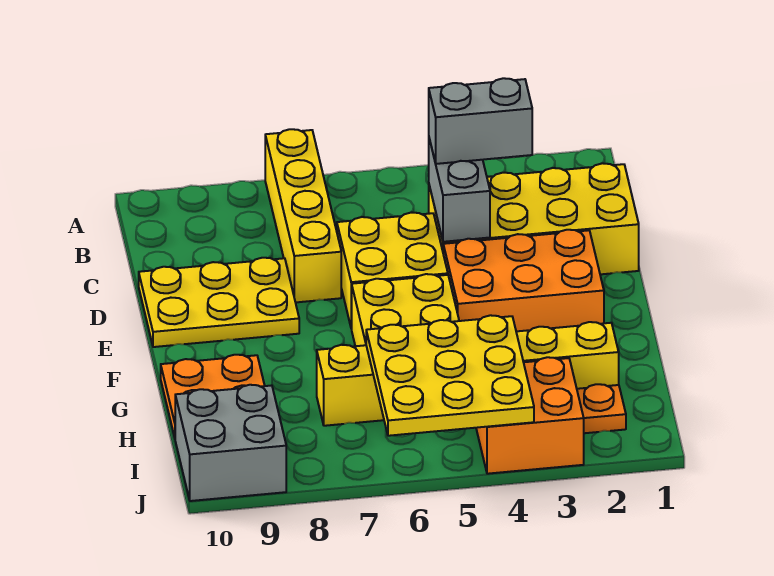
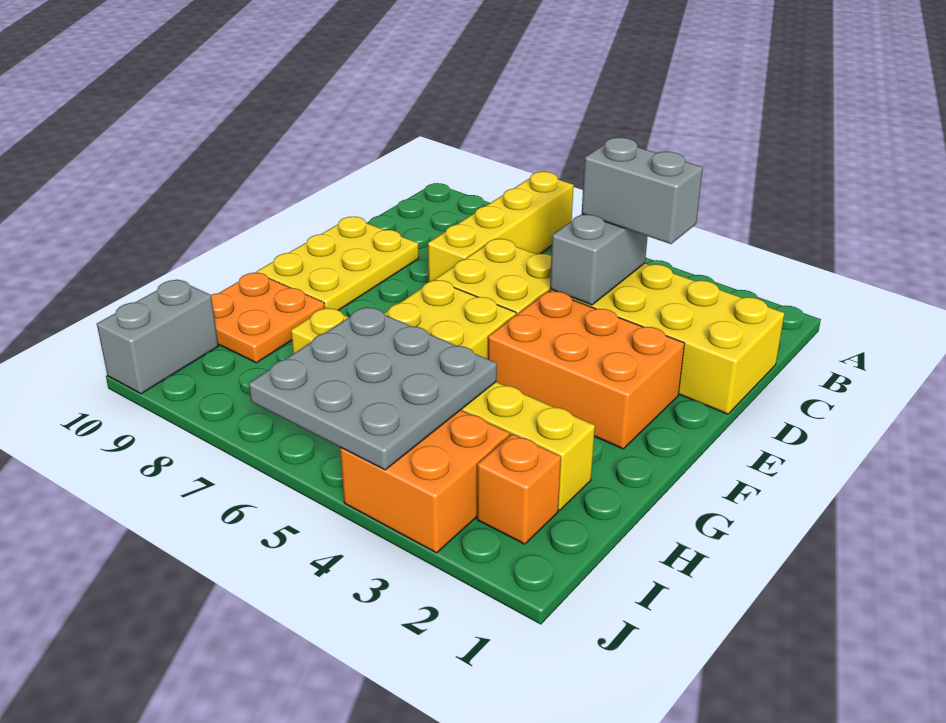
yellow plate D8:E10 level 1 -> yellow plate D9:F10 level 1
yellow plate H4:J6 level 2 -> grey plate H4:J6 level 2
orange plate I2 level 1 -> orange brick I2 level 1
grey brick I9:J10 level 1 -> grey brick I10:J10 level 1

